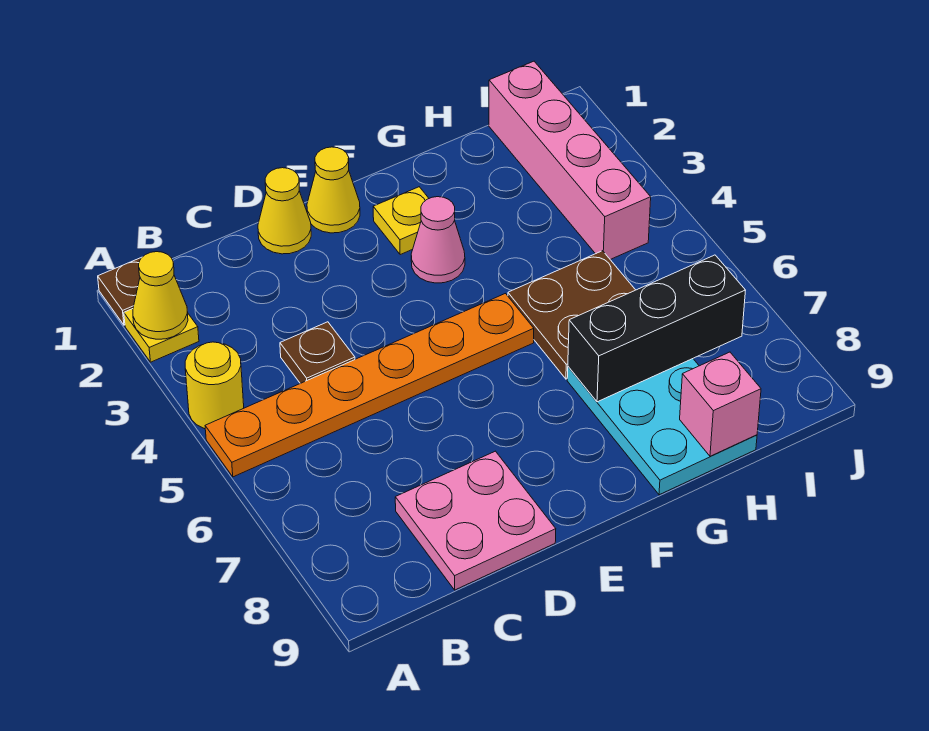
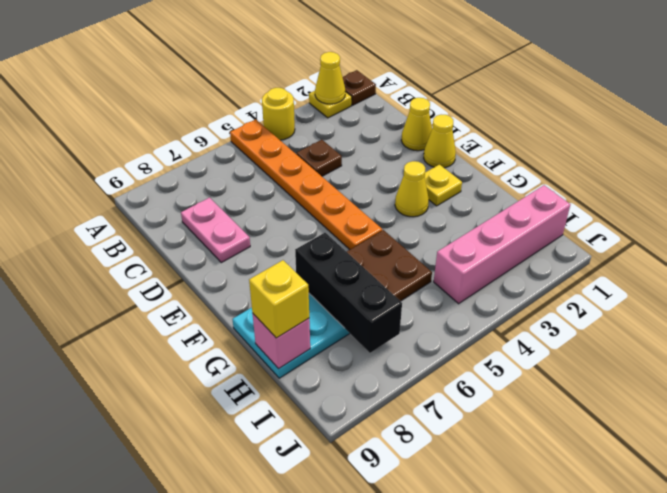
pink plate C8:D9 level 1 -> pink plate C8:D8 level 1
pink cone F3 level 1 -> yellow cone F3 level 1
none -> yellow brick H9 level 3

